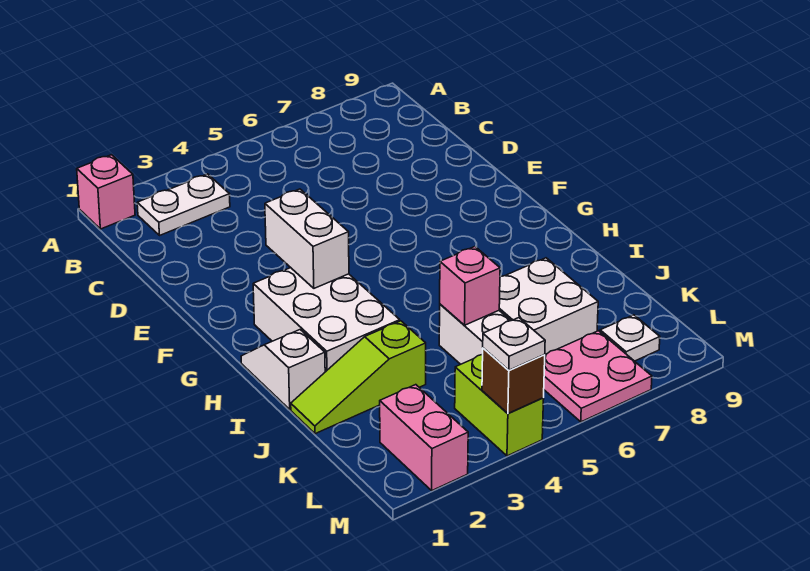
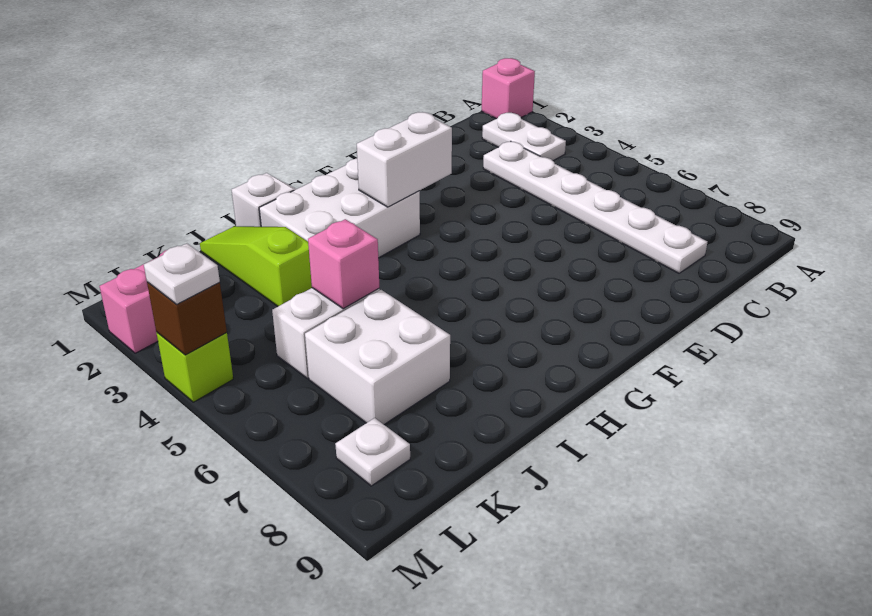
none -> white plate C3:C8 level 1
lime brick L4:M4 level 1 -> lime brick M4 level 1
pink plate L6:M7 level 1 -> none

